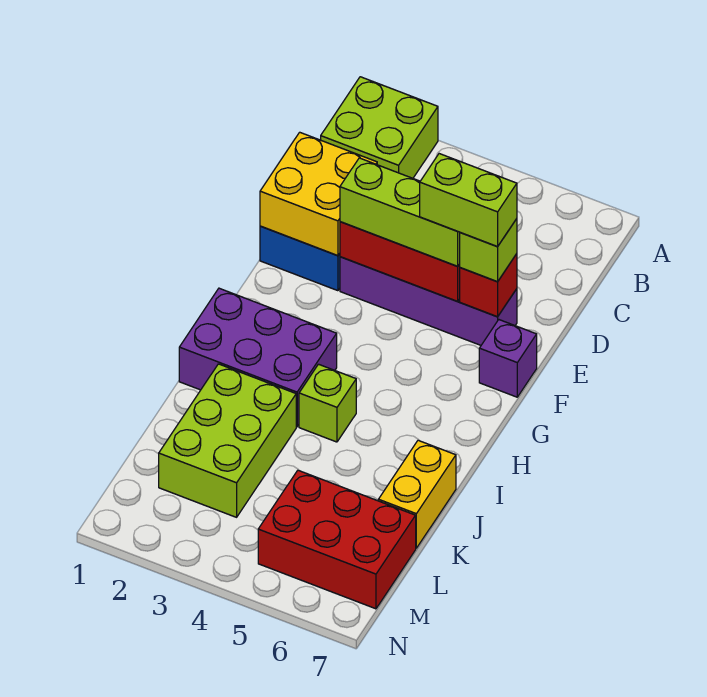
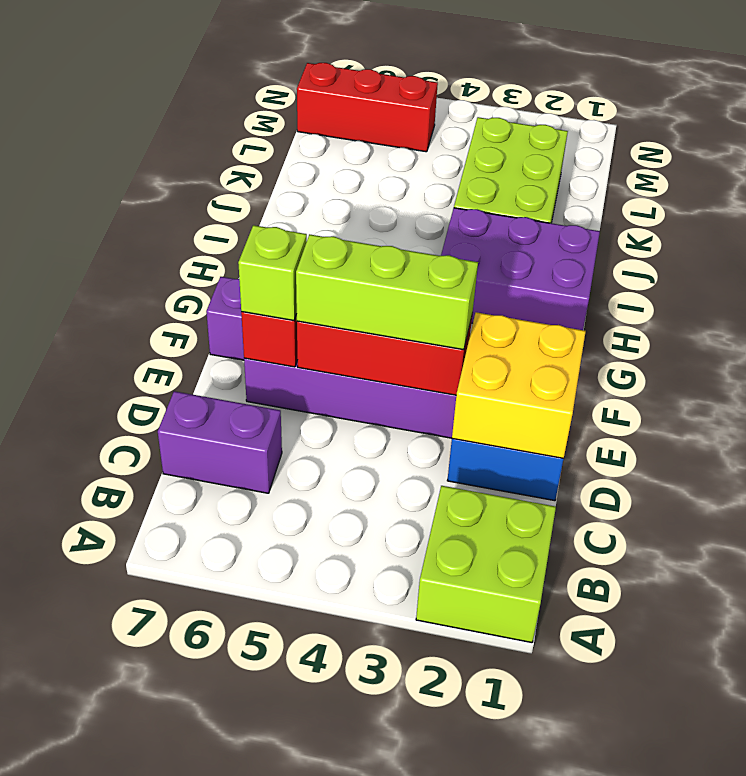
none -> purple brick C6:C7 level 1
lime brick E5:E6 level 4 -> none
lime brick I4 level 1 -> none
yellow brick J7:K7 level 1 -> none
red brick L5:M7 level 1 -> red brick M5:M7 level 1

